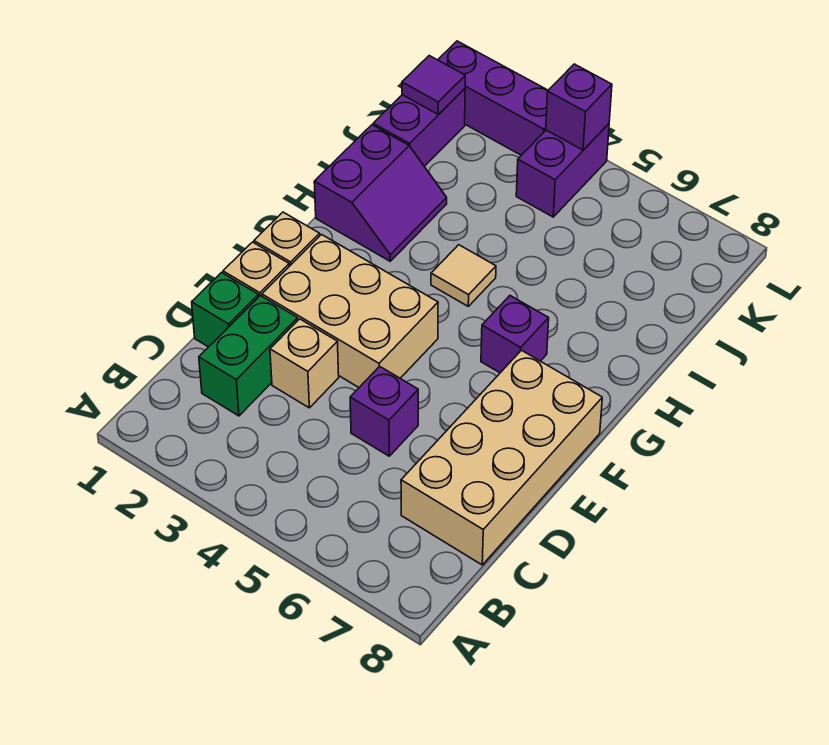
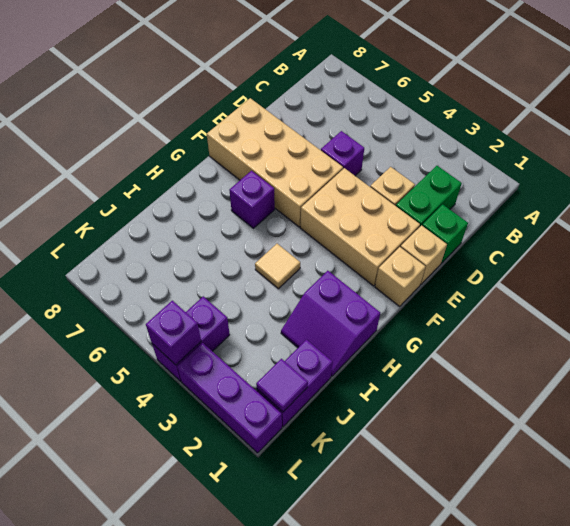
tan brick C7:F8 level 1 -> tan brick E5:F8 level 1
purple slope H1:I2 level 1 top 1 -> purple slope H1:I2 level 1 top H

